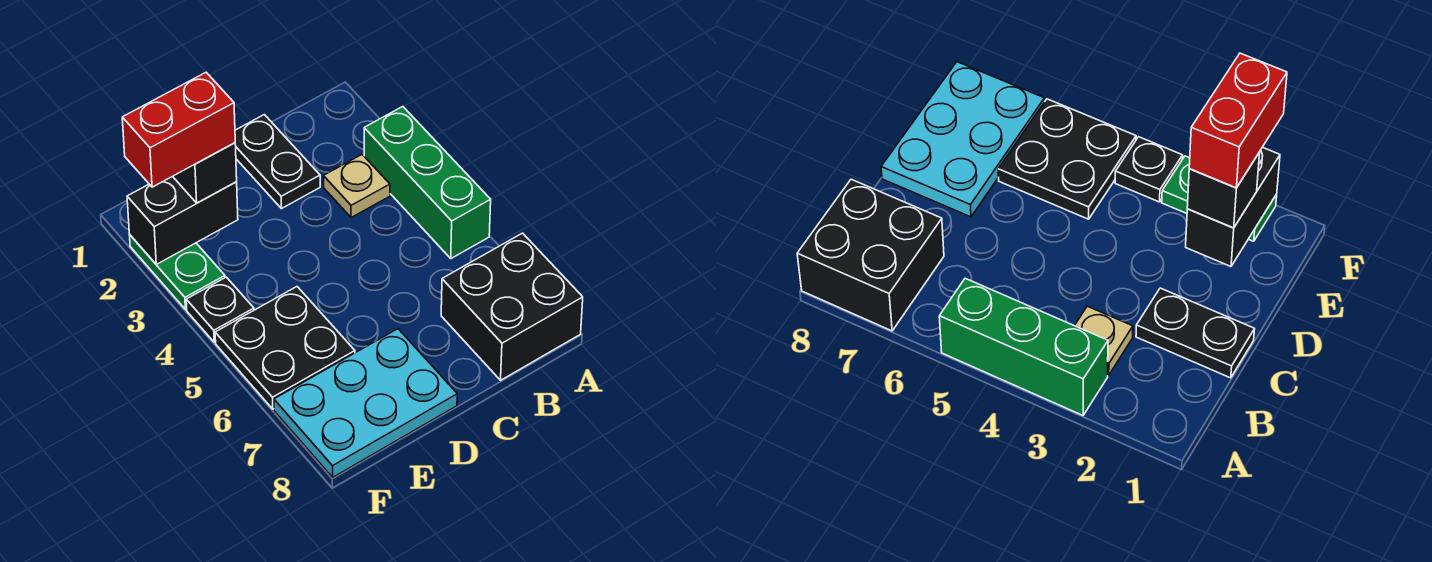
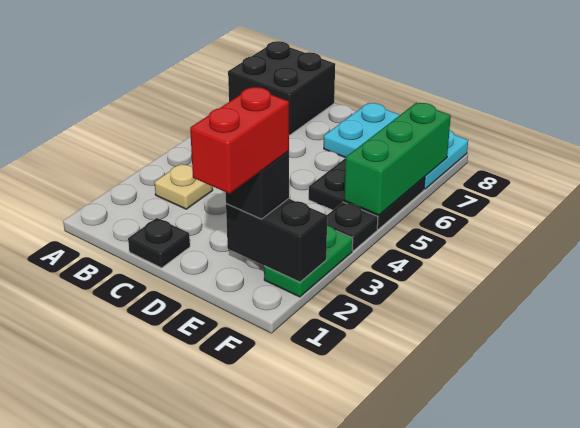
green brick A3:A5 level 1 -> green brick F5:F7 level 2
black plate C1:C2 level 1 -> black plate C1 level 1
red brick E2:F2 level 4 -> red brick E1:E2 level 4

